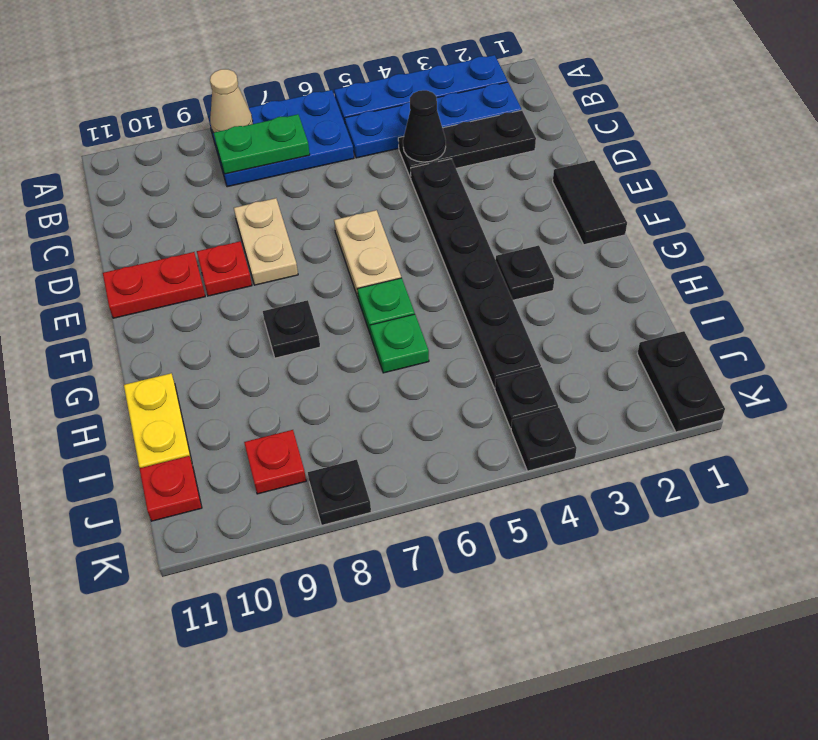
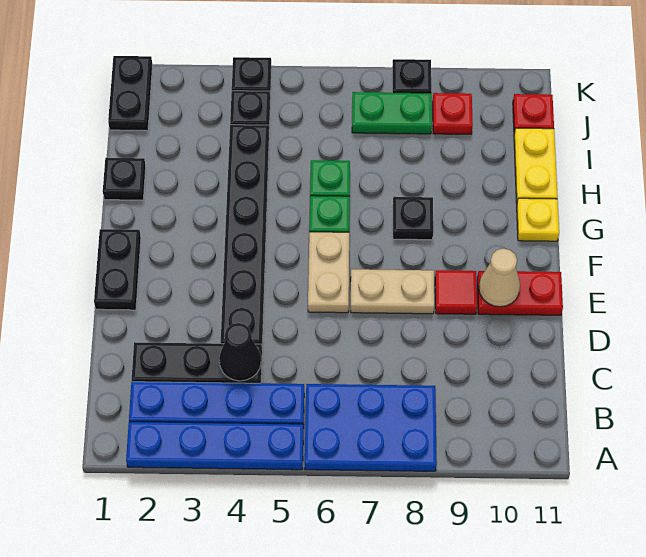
tan cone A8 level 2 -> tan cone E10 level 2
green plate B7:B8 level 2 -> green plate J7:J8 level 1
tan plate D8:E8 level 1 -> tan plate E7:E8 level 1
black tile E1:F1 level 1 -> black plate E1:F1 level 1
red plate E9 level 1 -> red tile E9 level 1
black plate G3 level 1 -> black plate H1 level 1
none -> yellow plate G11 level 1

